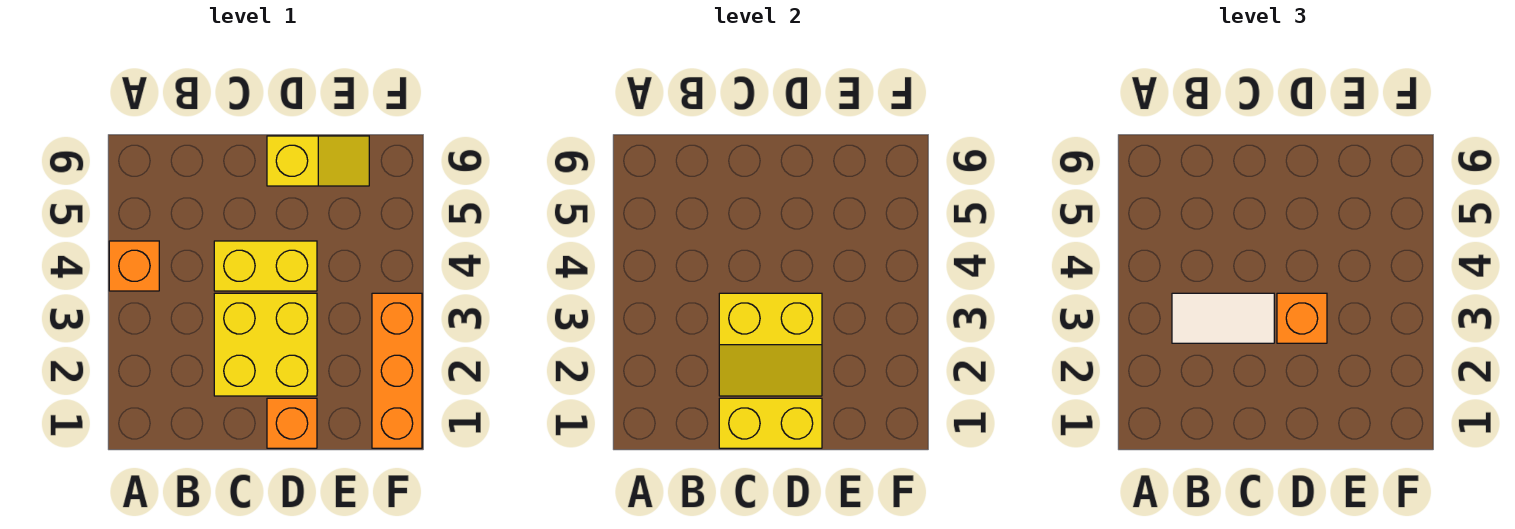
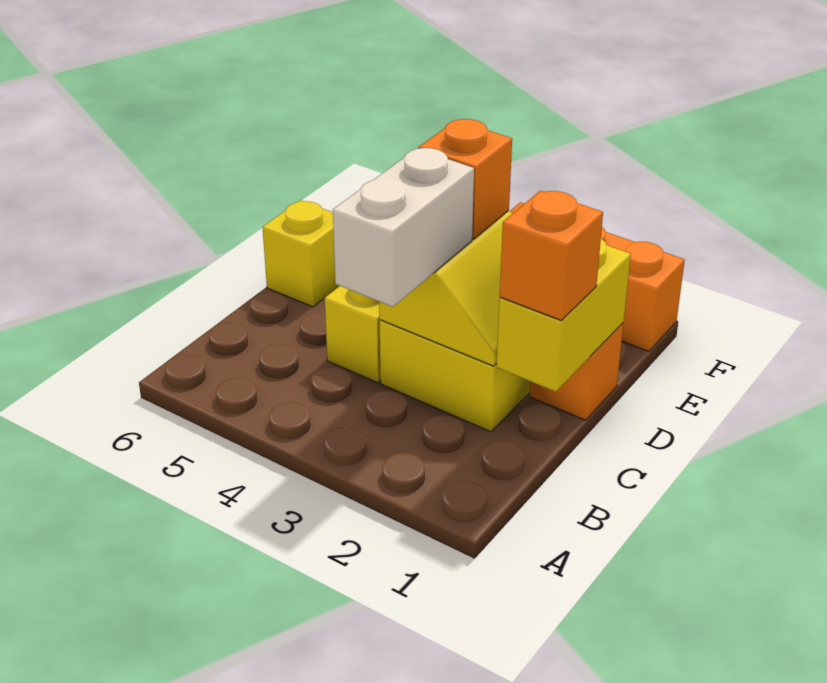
orange brick A4 level 1 -> orange brick C1 level 3
white tile B3:C3 level 3 -> white brick B3:C3 level 3

